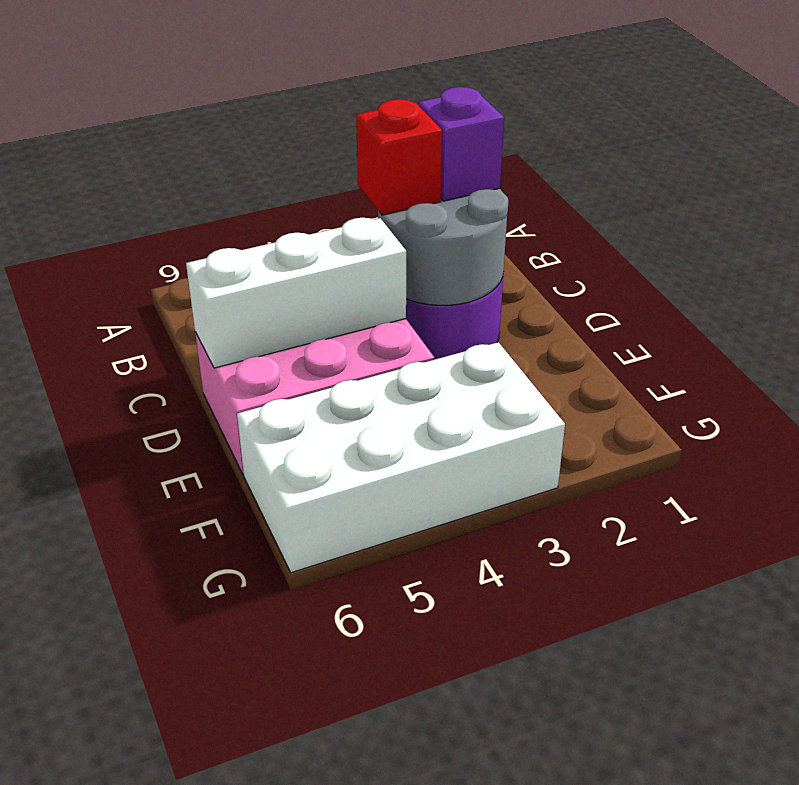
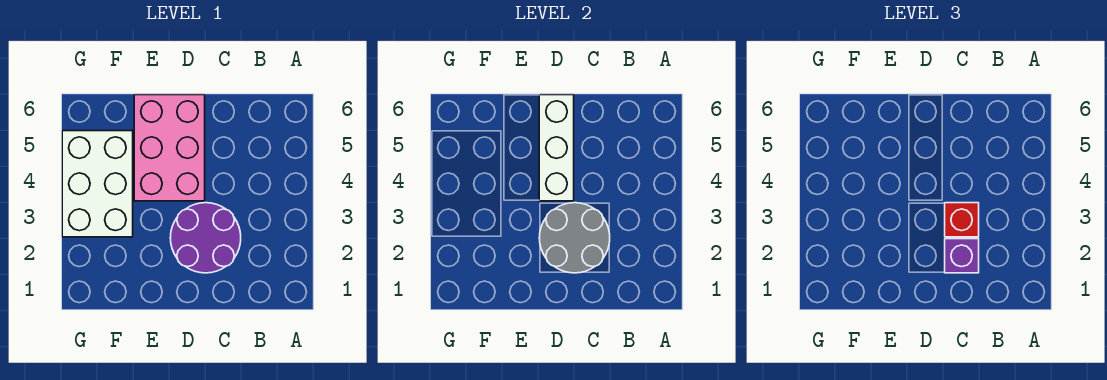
white brick F3:G6 level 1 -> white brick F3:G5 level 1

